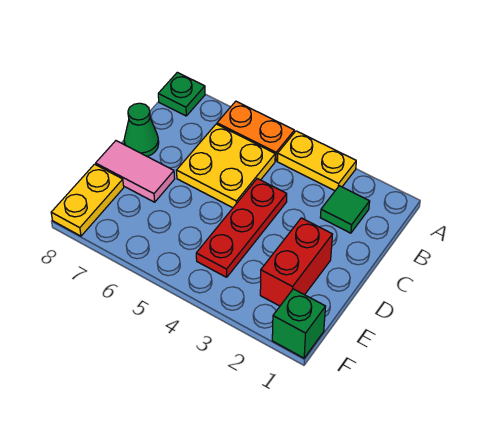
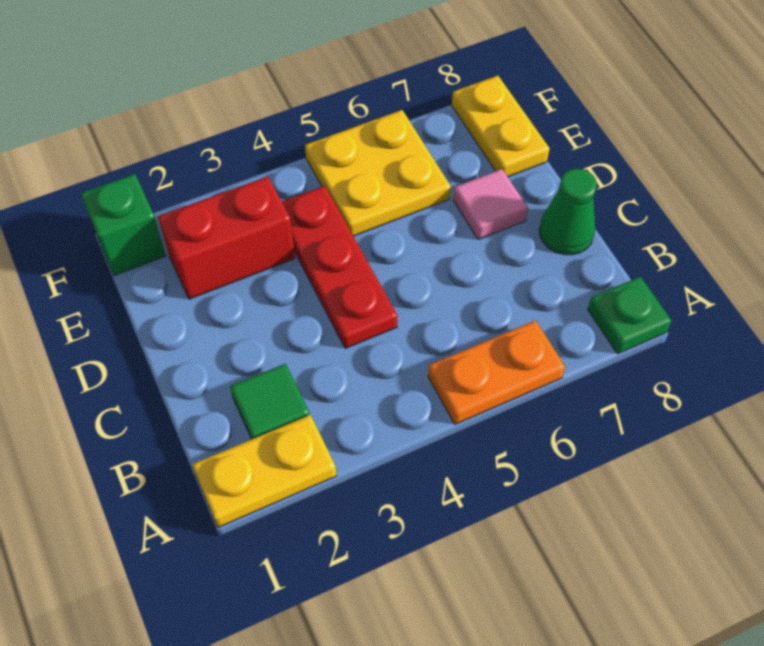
yellow plate A3:A4 level 1 -> yellow plate A1:A2 level 1
yellow plate B5:C6 level 1 -> yellow plate E5:F6 level 1
red brick D2:E2 level 1 -> red brick E2:E3 level 1
pink tile D7:D8 level 1 -> pink tile D7 level 1

